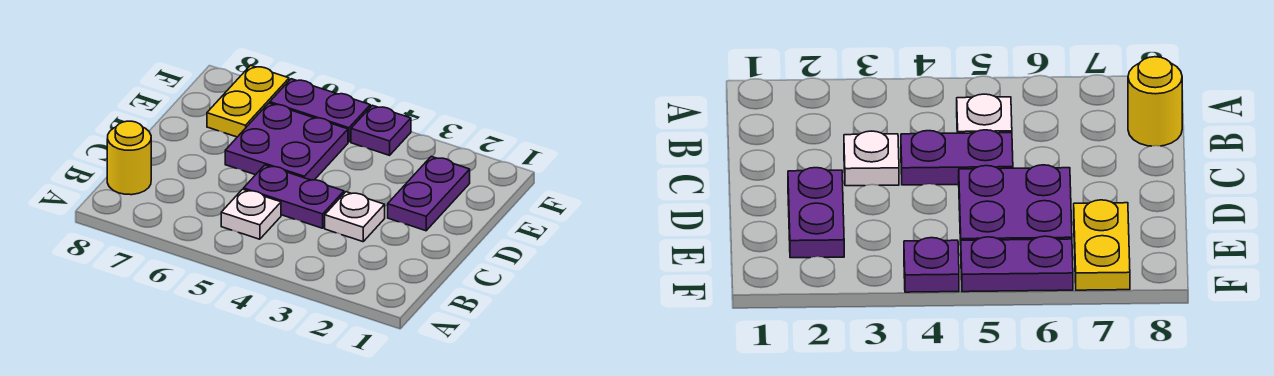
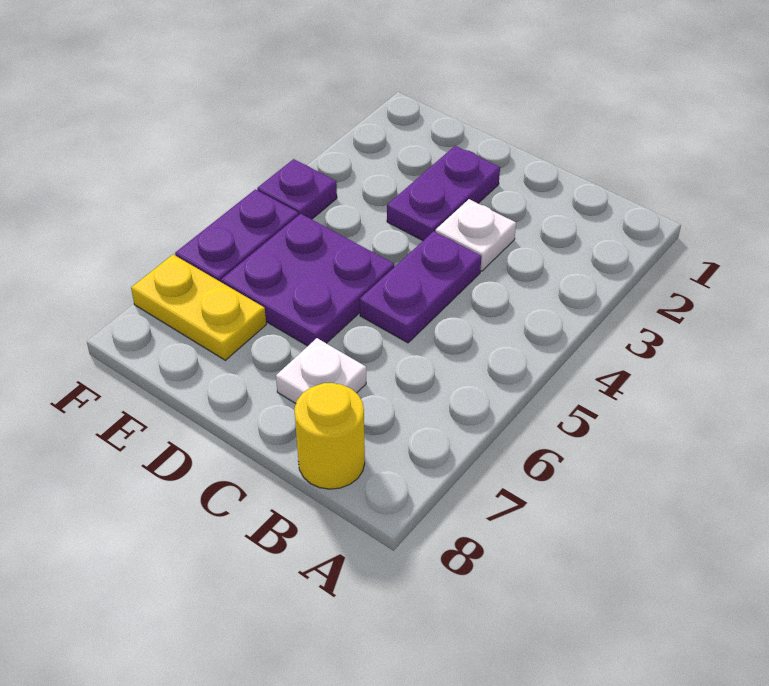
white plate B5 level 1 -> white plate C7 level 1
purple plate D2:E2 level 1 -> purple plate D2:D3 level 1

